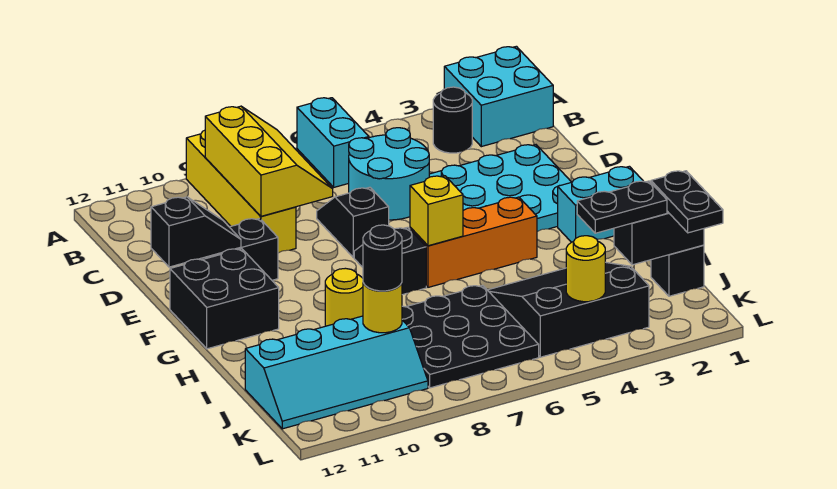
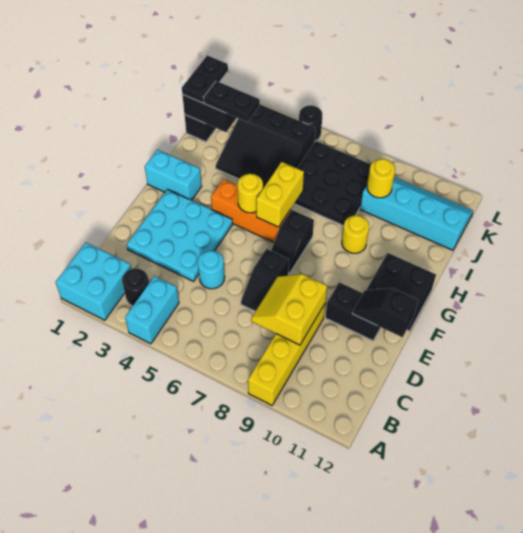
cyan brick A6:B6 level 1 -> cyan brick A4:B4 level 1
yellow slope B8:D9 level 2 top 9 -> yellow slope C8:D9 level 2 top 9
cyan round brick C5:D6 level 1 -> cyan round brick D5 level 1
yellow brick G6 level 2 -> yellow brick G6:H6 level 2
black round brick J9 level 3 -> black round brick L5 level 1
yellow round brick K4 level 2 -> yellow round brick G5 level 2

